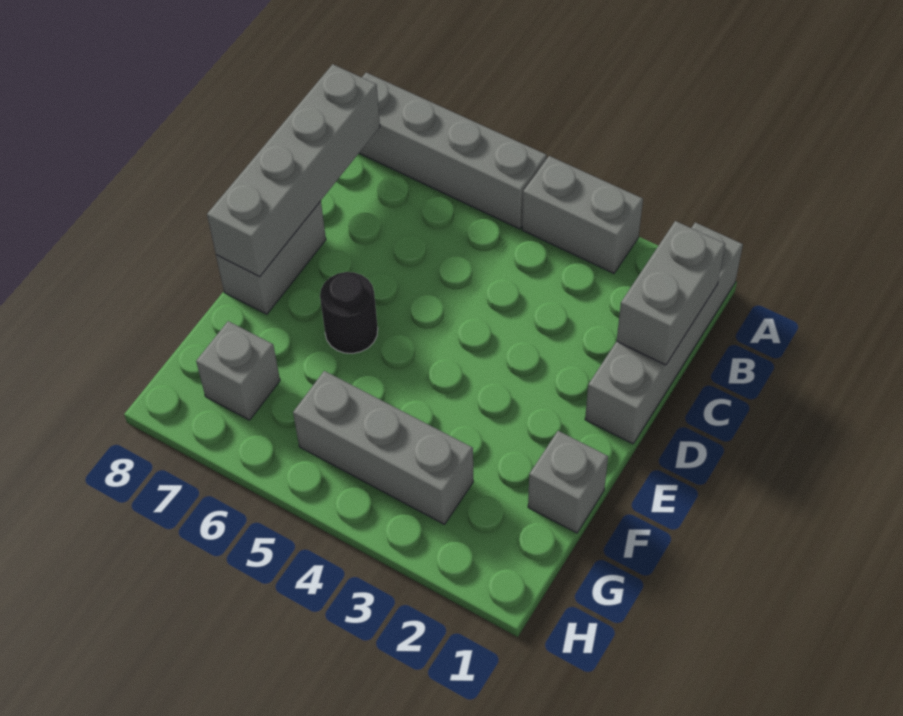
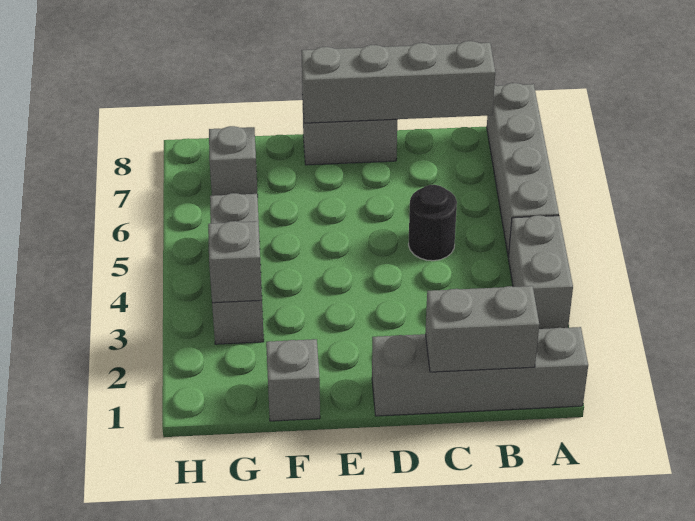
black round brick E6 level 1 -> black round brick C5 level 1
none -> grey brick G3 level 2

